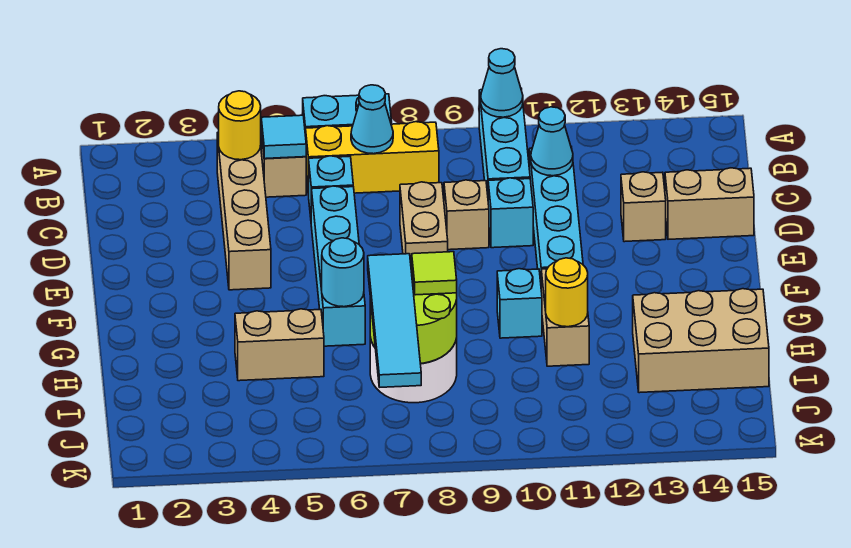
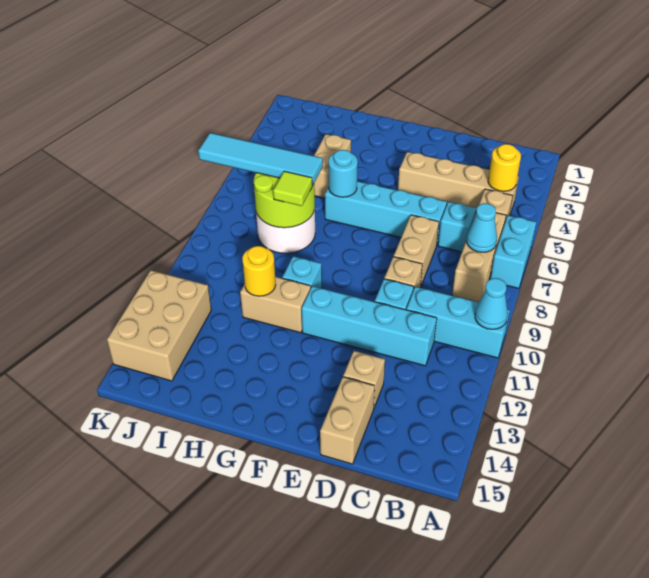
cyan tile B5 level 2 -> none
yellow brick B6:B8 level 1 -> tan brick B6:B8 level 1
cyan cone C11 level 2 -> none
tan brick D8:E8 level 1 -> tan brick D7:D8 level 1
tan brick H13:I15 level 1 -> tan brick J12:K14 level 1

